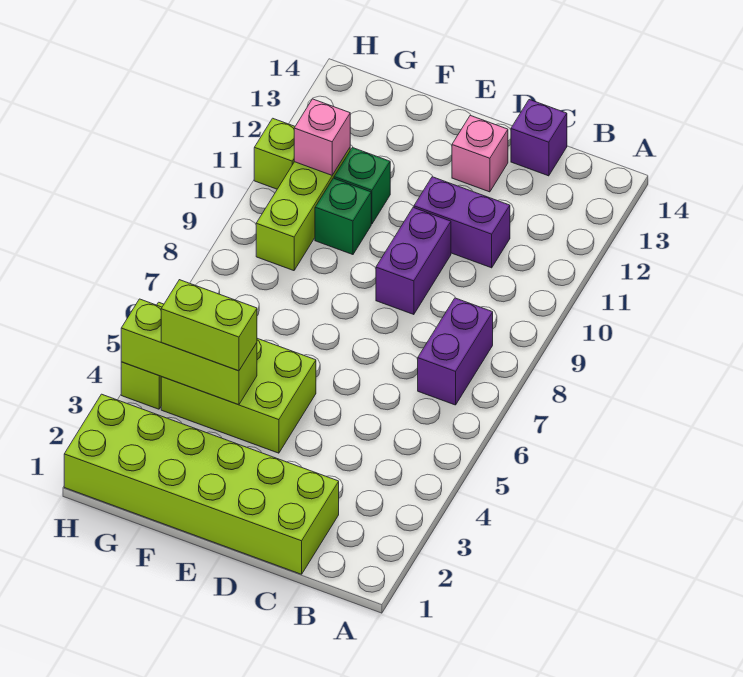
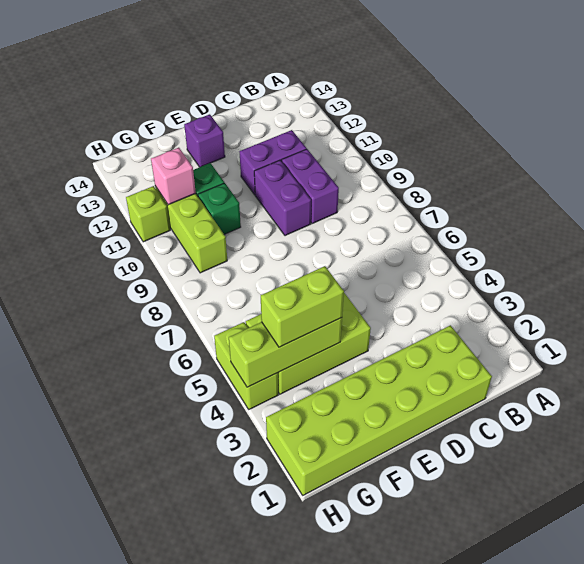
purple brick B7:B8 level 1 -> purple brick C9:C10 level 1
purple brick C14 level 1 -> purple brick E13 level 1
pink brick D13 level 1 -> none

